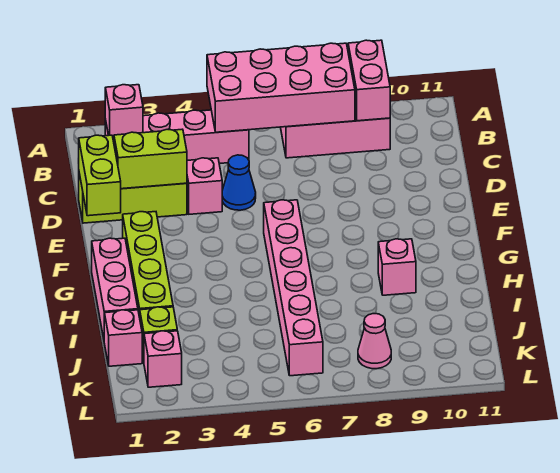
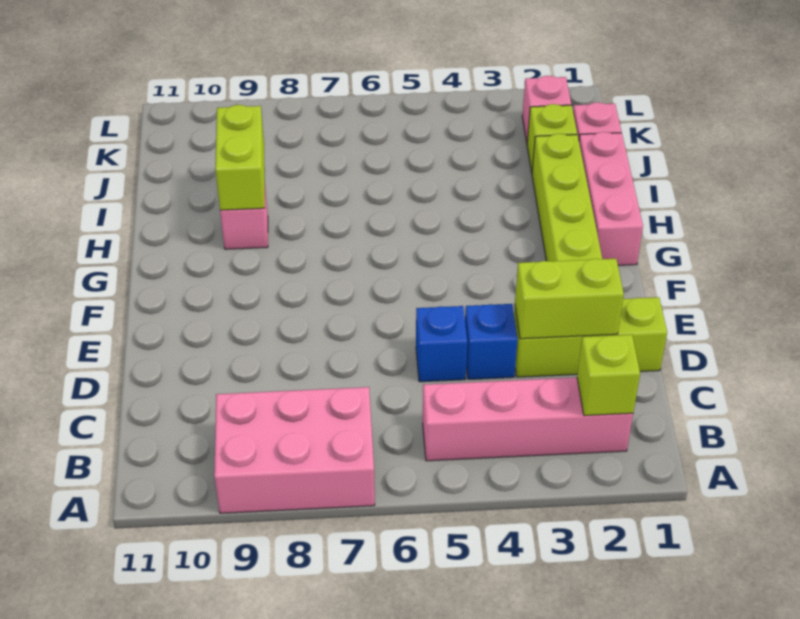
pink brick A5:B8 level 2 -> none
pink brick A9:B9 level 2 -> none
pink brick B2 level 2 -> lime brick B2 level 2
lime brick D1:E1 level 2 -> lime brick H9:I9 level 2
pink brick D4 level 1 -> blue brick D4 level 1
blue cone D5 level 1 -> blue brick D5 level 1
pink brick F6:K6 level 1 -> none
pink cone K8 level 1 -> none

